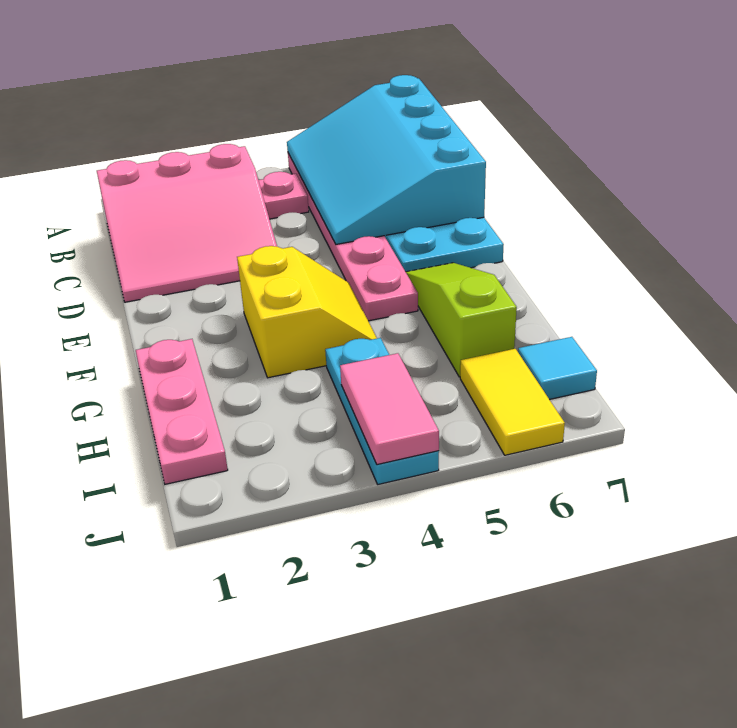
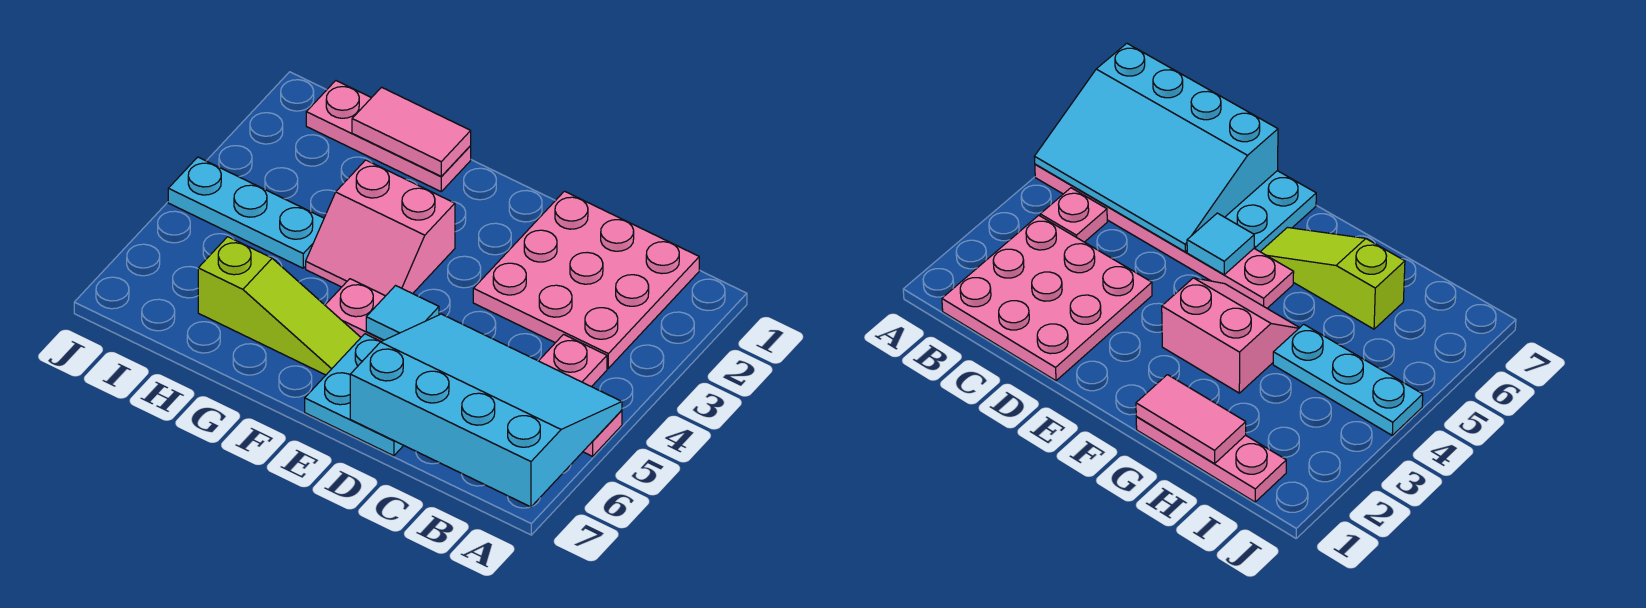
pink slope B1:D3 level 1 top B -> pink plate B1:D3 level 1
yellow slope F3:G4 level 1 top 3 -> pink slope F3:G4 level 1 top 3
pink tile I4:J4 level 2 -> pink tile G1:H1 level 2
yellow tile I6:J6 level 1 -> none
cyan tile I7 level 1 -> cyan tile E5 level 2

